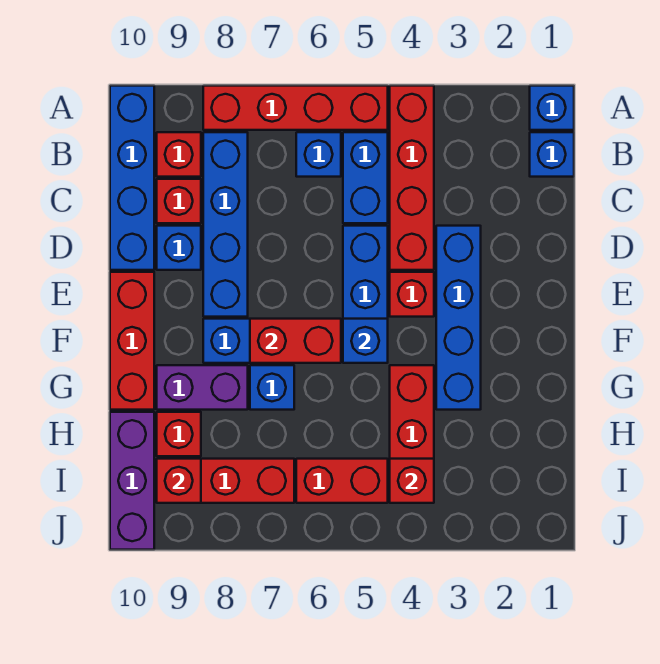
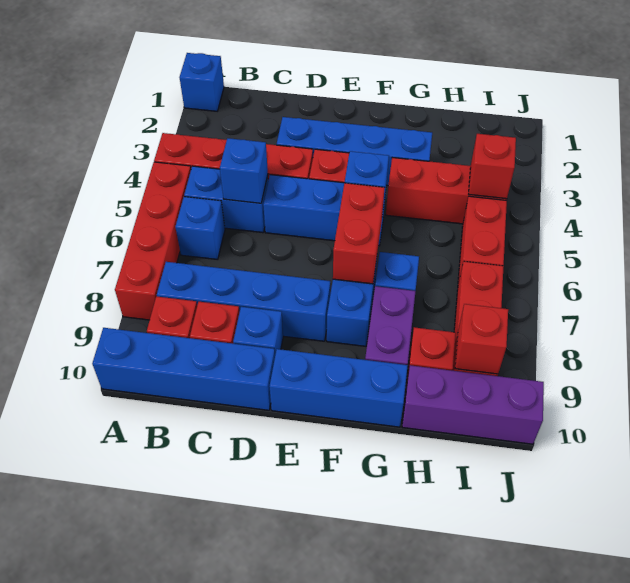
blue brick B1 level 1 -> blue brick C5 level 2
red brick E10:G10 level 1 -> blue brick E10:G10 level 1

